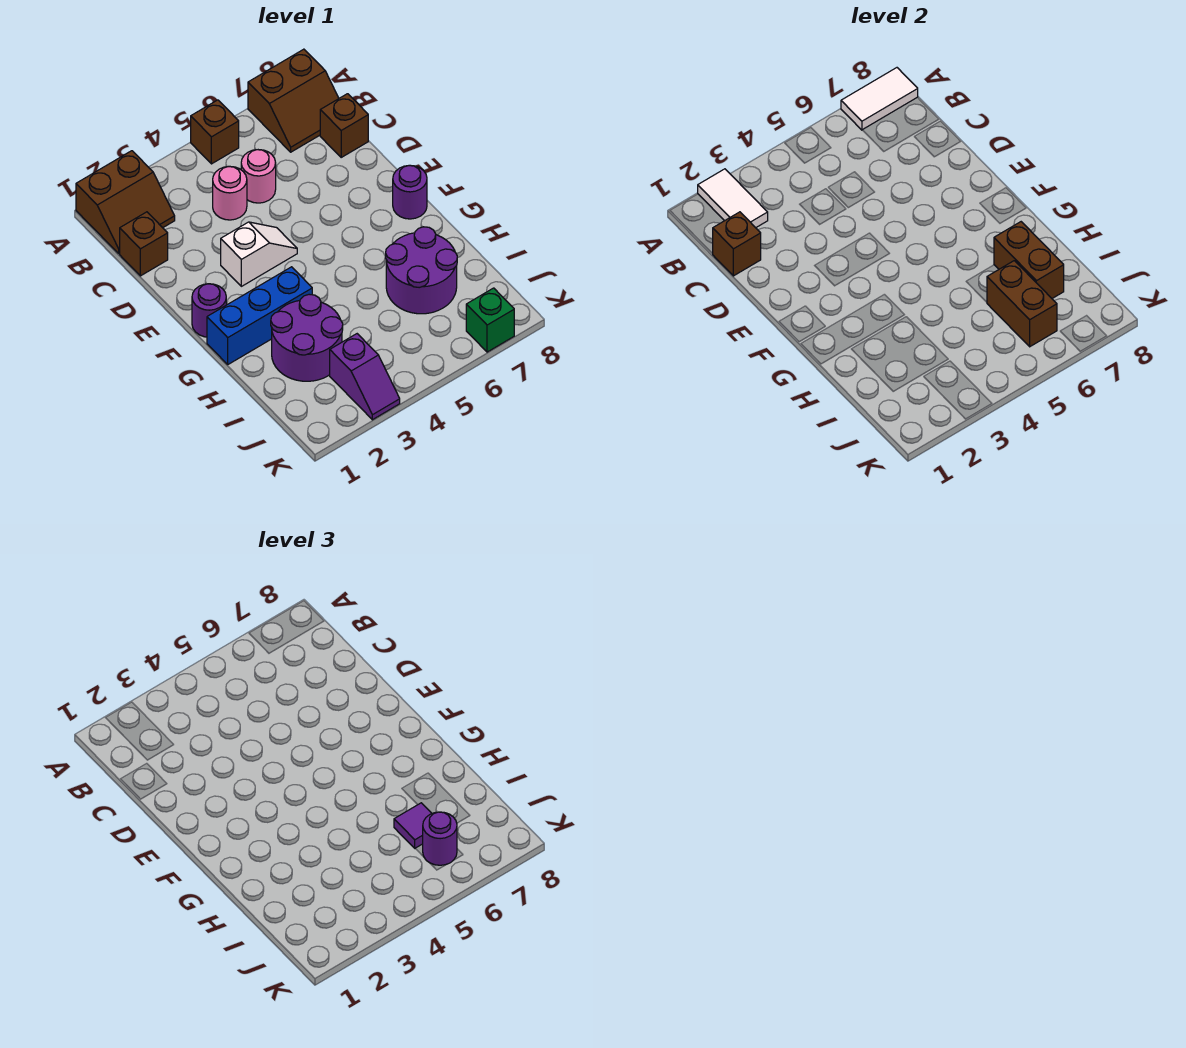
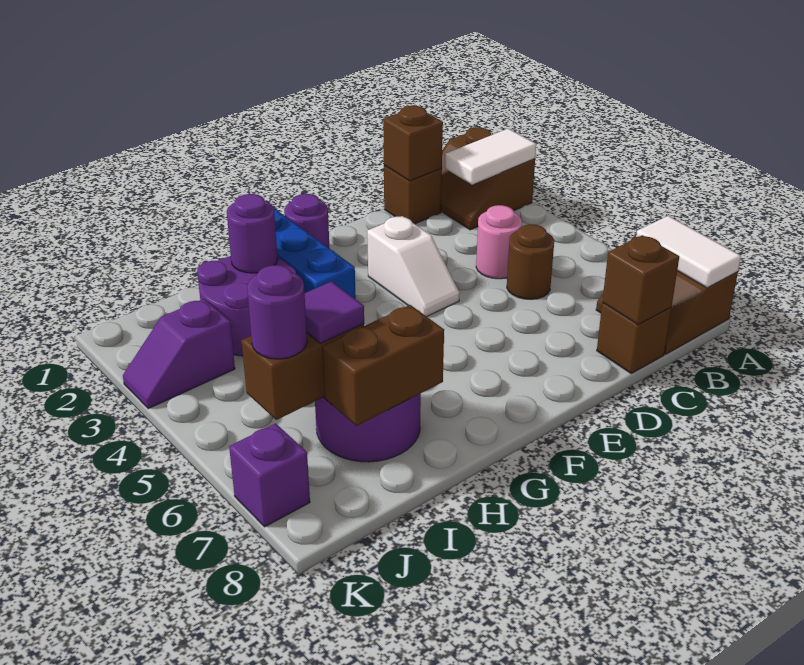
brown brick A5 level 1 -> brown brick C8 level 2
pink round brick C5 level 1 -> brown round brick C5 level 1
purple round brick F8 level 1 -> purple round brick H2 level 2
green brick K7 level 1 -> purple brick K7 level 1

